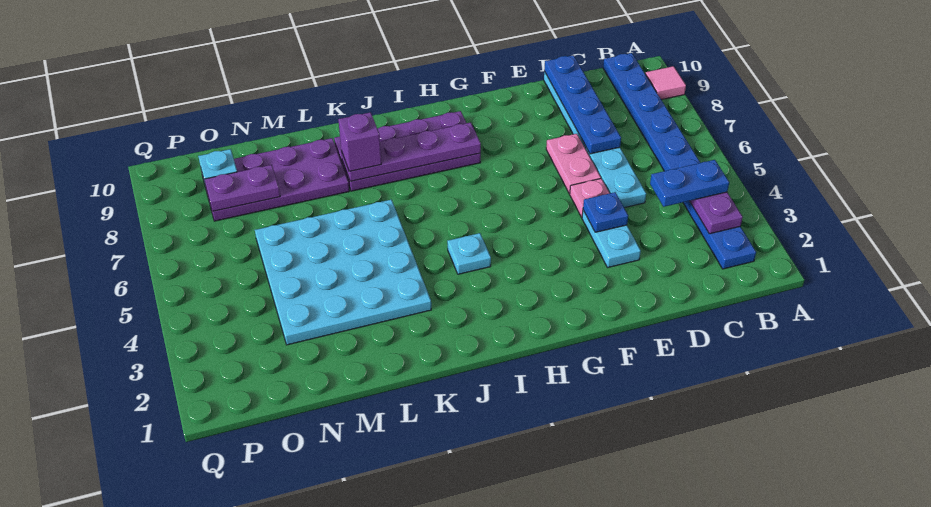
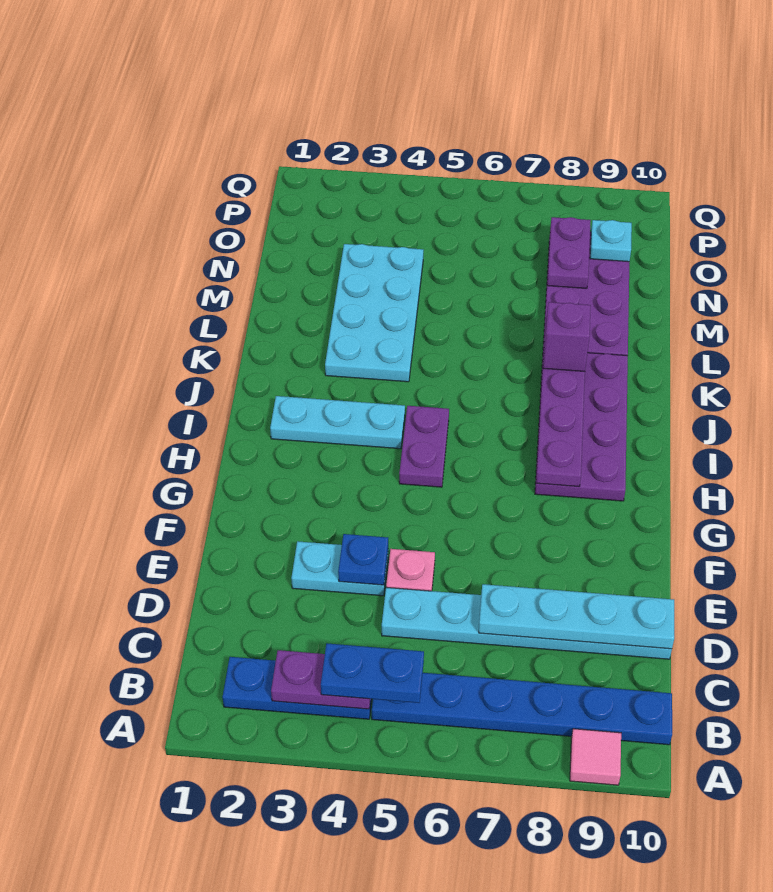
blue plate B4:C4 level 3 -> blue plate B4:B5 level 3
blue plate D7:D10 level 2 -> cyan plate D7:D10 level 2
pink plate E6:E7 level 1 -> none
none -> purple plate H5:I5 level 1
cyan plate I4 level 1 -> cyan plate I2:I4 level 1
cyan plate K3:N6 level 1 -> cyan plate K3:N4 level 1

